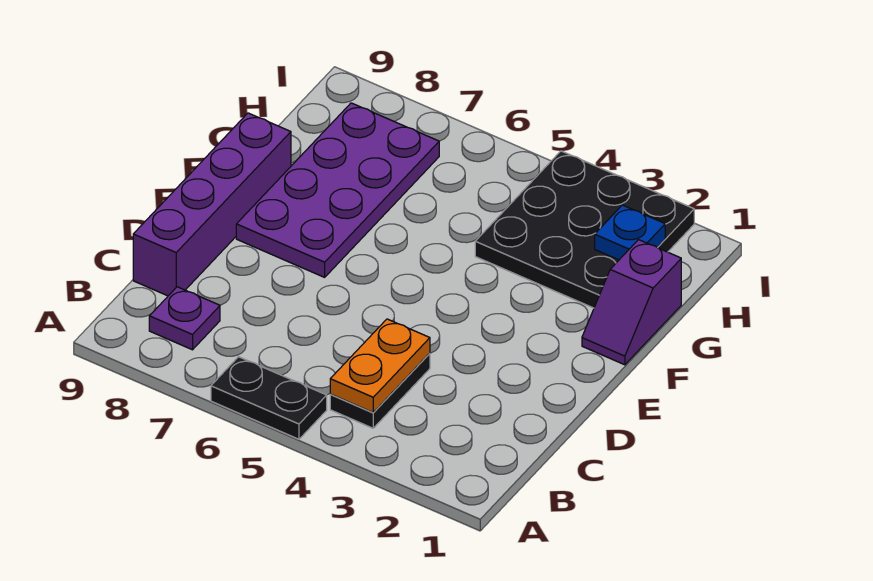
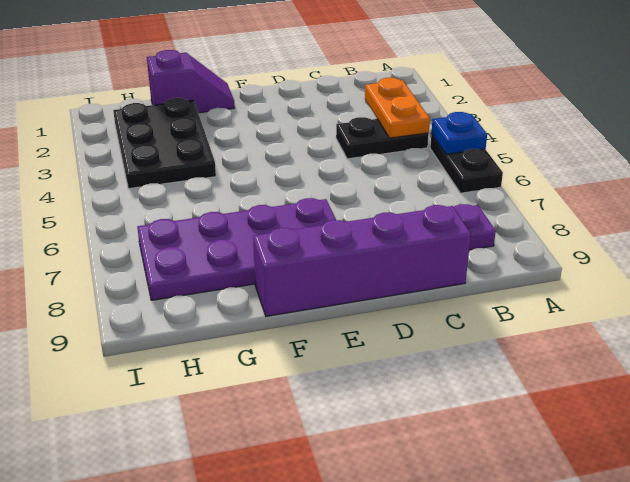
orange plate B4:C4 level 2 -> orange plate B3:B4 level 2
black plate G2:I4 level 1 -> black plate G2:H4 level 1
blue plate H2 level 2 -> blue plate A5 level 2

